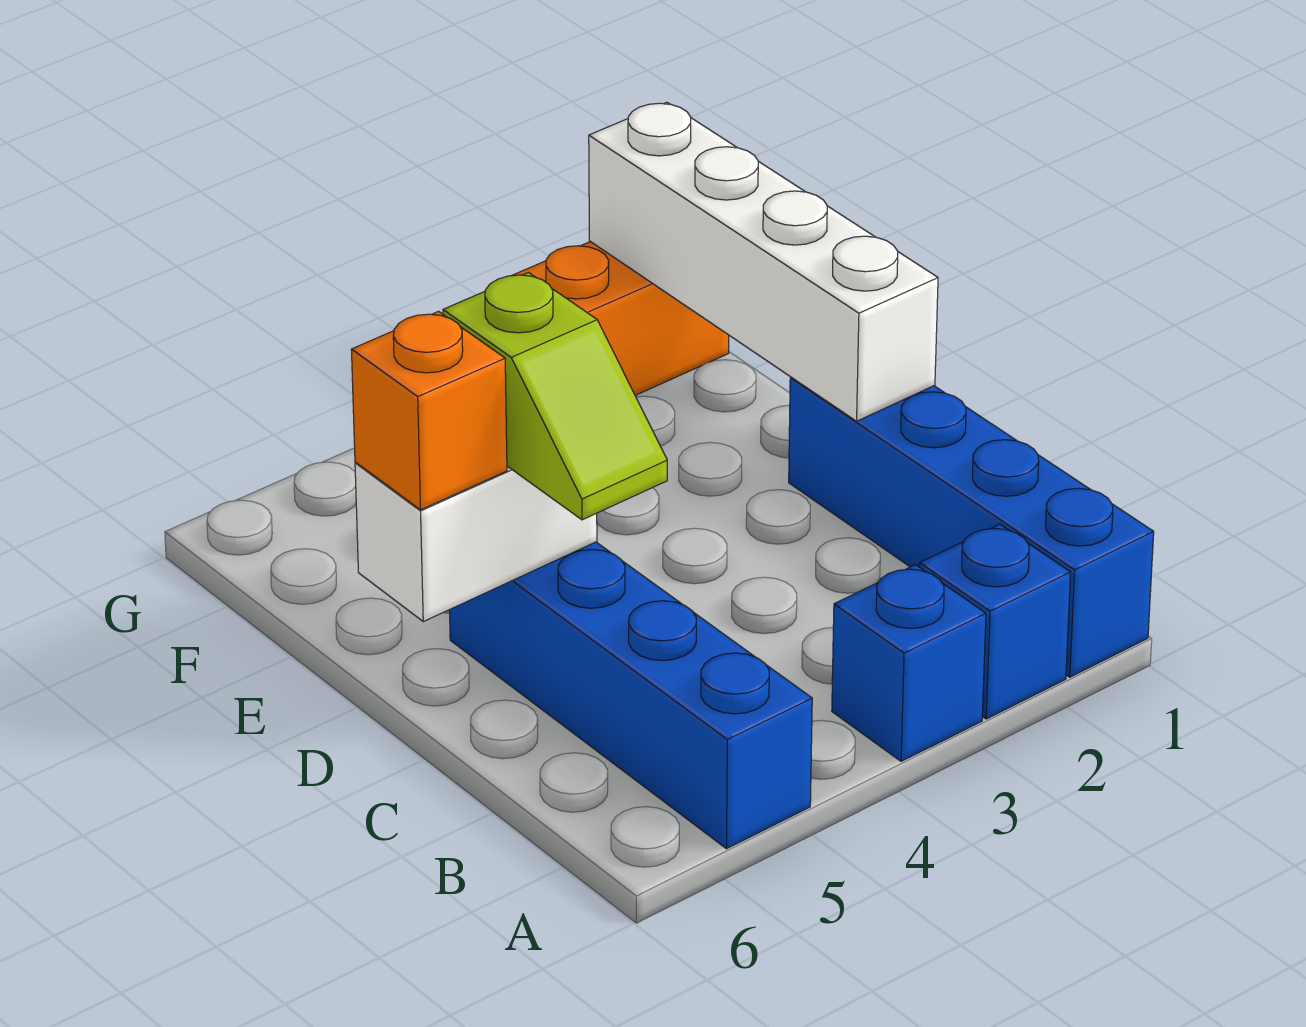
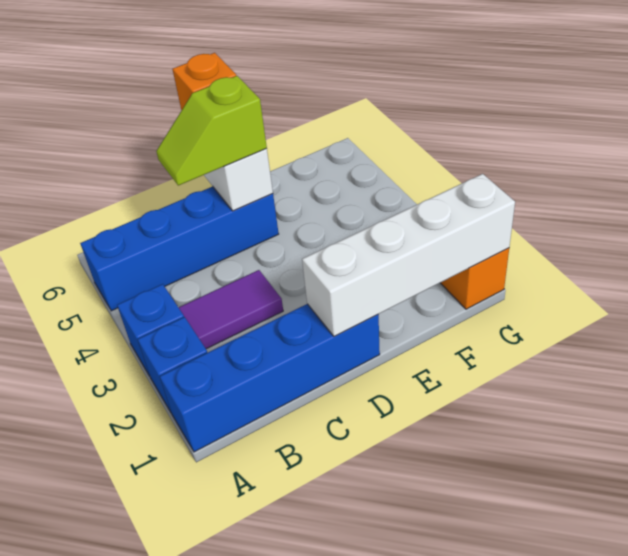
none -> purple tile B3:C3 level 1

